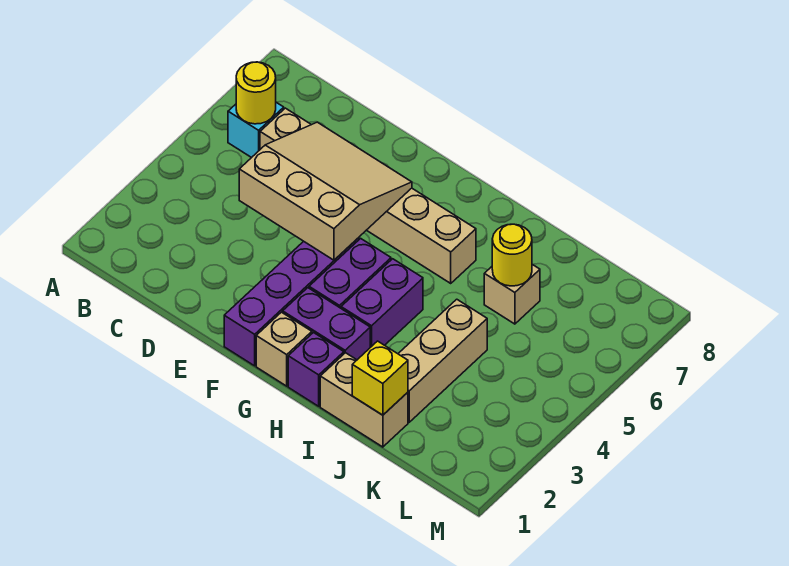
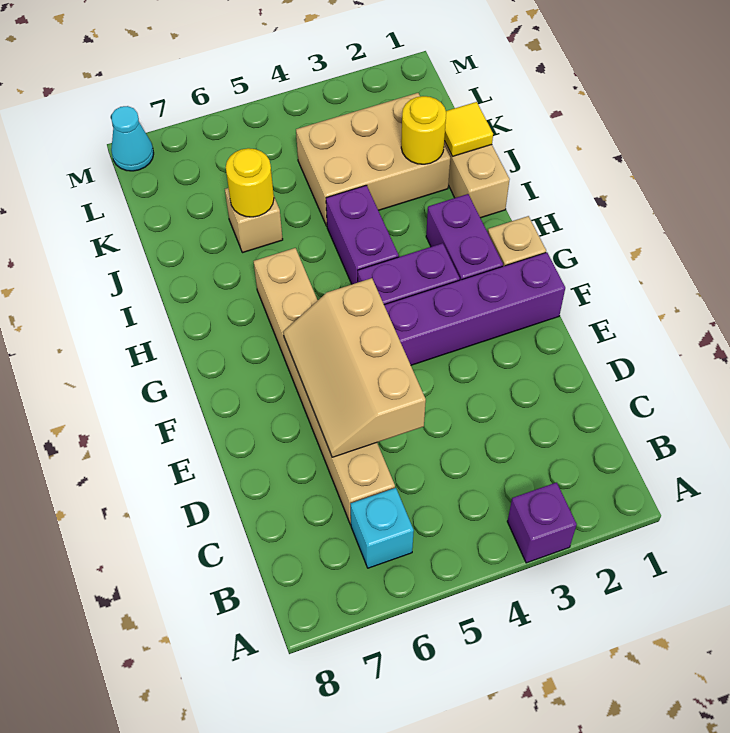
yellow round brick B6 level 2 -> yellow round brick J2 level 2
tan slope D4:F6 level 2 top 4 -> tan slope D5:F6 level 2 top 5
purple brick H1 level 1 -> purple brick A3 level 1
purple brick H3:H4 level 1 -> purple brick H4:I4 level 1
yellow brick J1 level 2 -> yellow tile J1 level 2
tan brick J2:J4 level 1 -> tan brick J2:K4 level 1
none -> cyan cone M8 level 1

